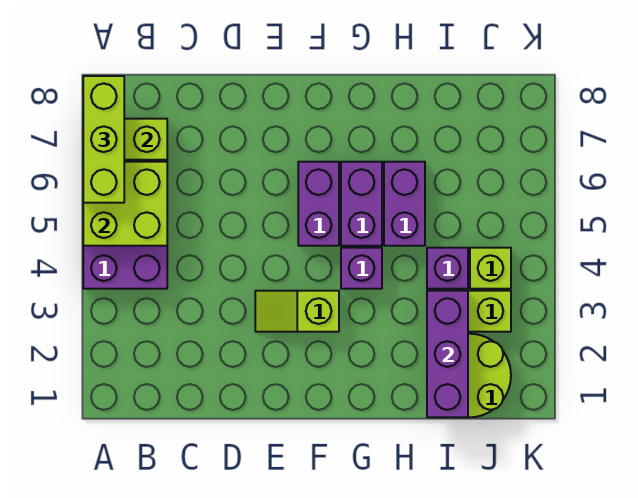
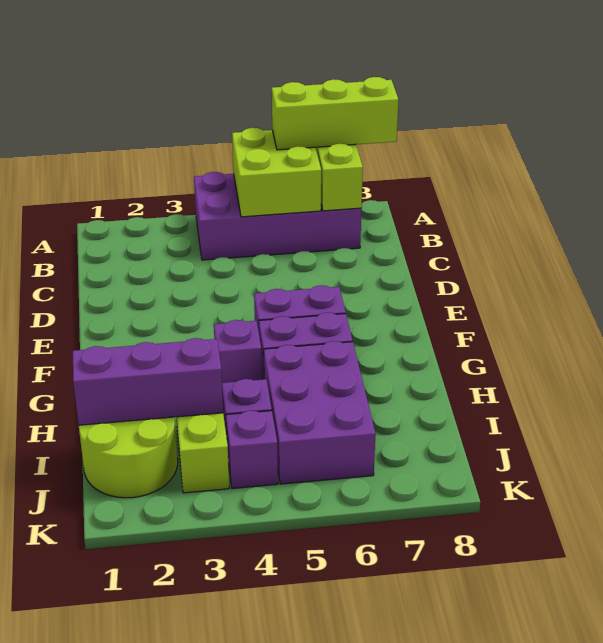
lime slope E3:F3 level 1 top F -> none
purple brick H5:H6 level 1 -> purple brick H5:J6 level 1
lime brick J4 level 1 -> purple brick J4 level 1

